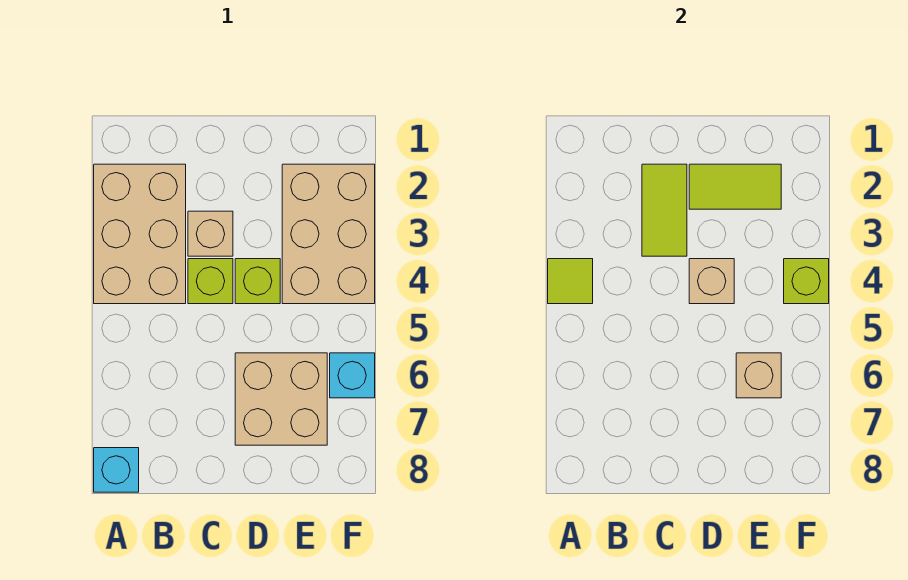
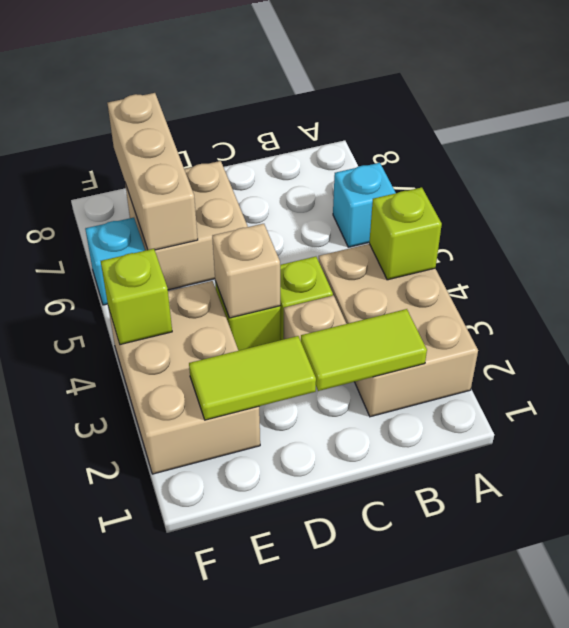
lime tile A4 level 2 -> lime brick A4 level 2
cyan brick A8 level 1 -> cyan brick A6 level 1
lime tile C2:C3 level 2 -> lime tile B2:C2 level 2
tan brick E6 level 2 -> tan brick E6:E8 level 2

